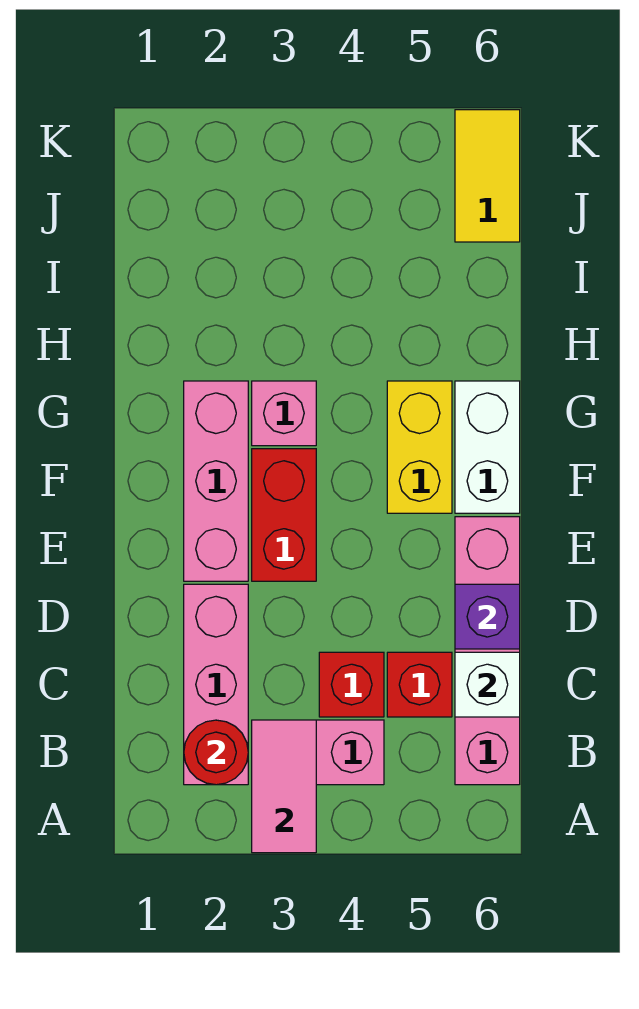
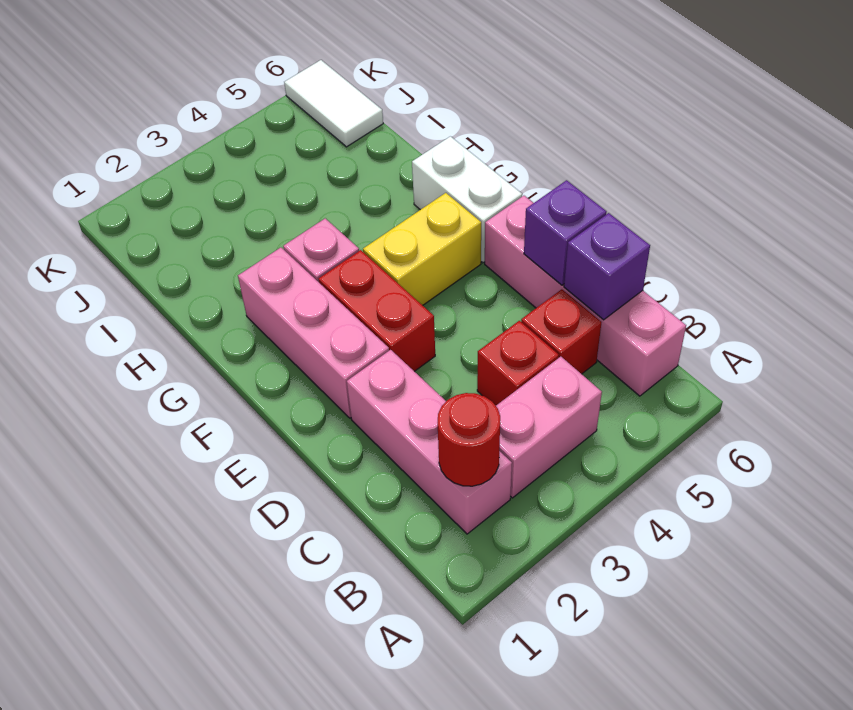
pink tile A3:B3 level 2 -> none
white brick C6 level 2 -> purple brick C6 level 2
yellow brick F5:G5 level 1 -> yellow brick F4:F5 level 1
yellow tile J6:K6 level 1 -> white tile J6:K6 level 1

